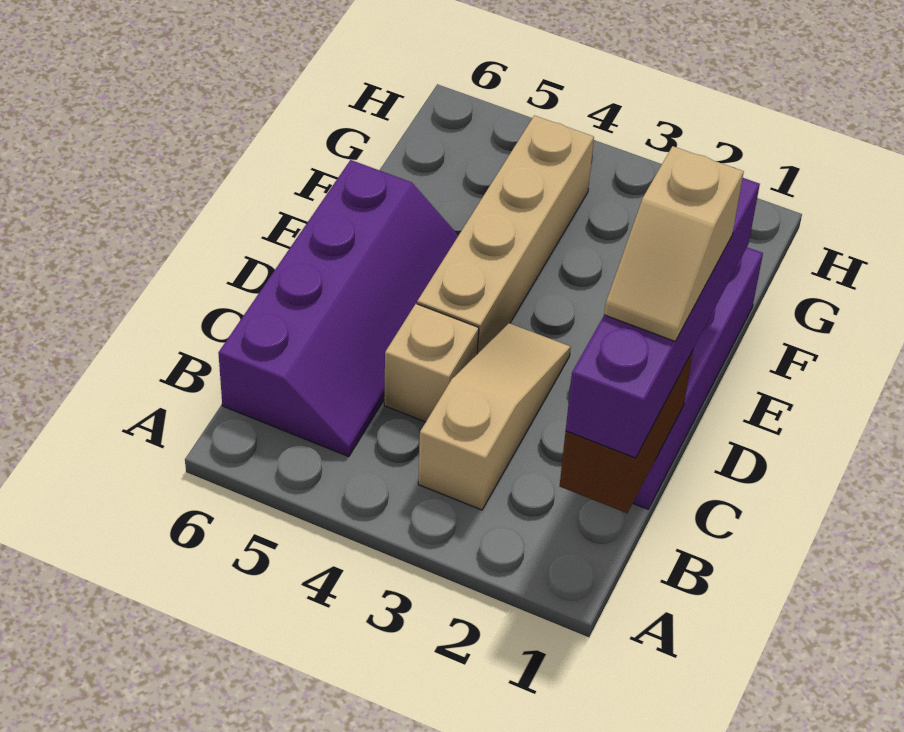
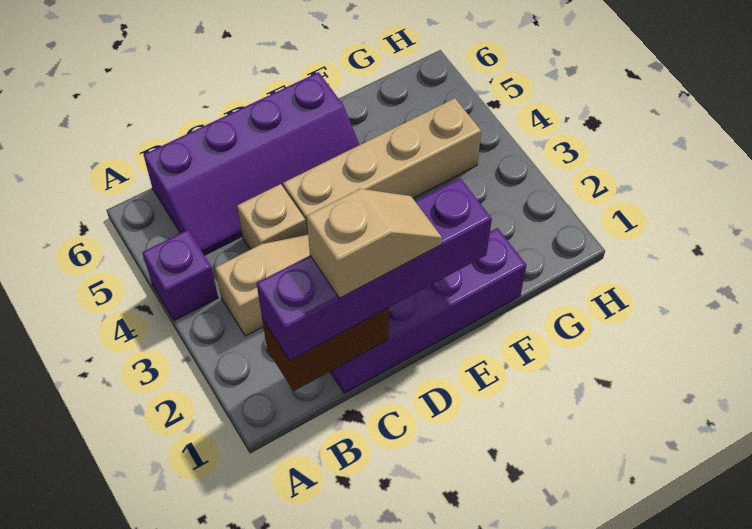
none -> purple brick A4 level 1
tan slope C1:D1 level 4 top D -> tan slope C1:D1 level 4 top C

